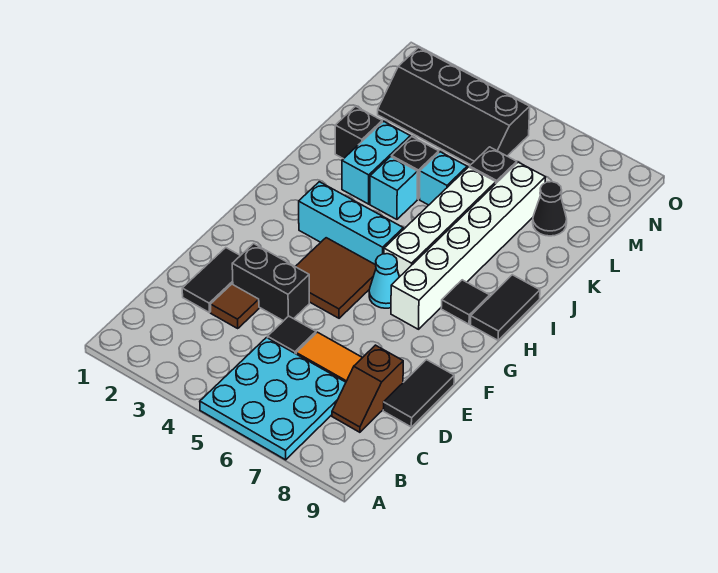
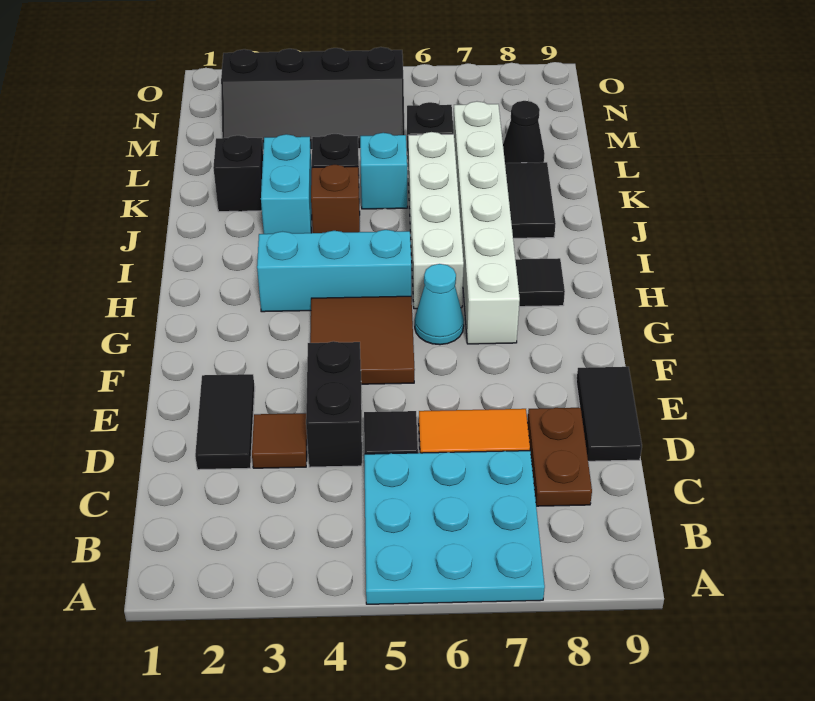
brown slope C8:D8 level 1 top D -> brown plate C8:D8 level 1
black brick E3:E4 level 1 -> black brick D4:E4 level 1
black tile H9:I9 level 1 -> black tile J8:K8 level 1
cyan brick J4 level 1 -> brown brick J4 level 1

